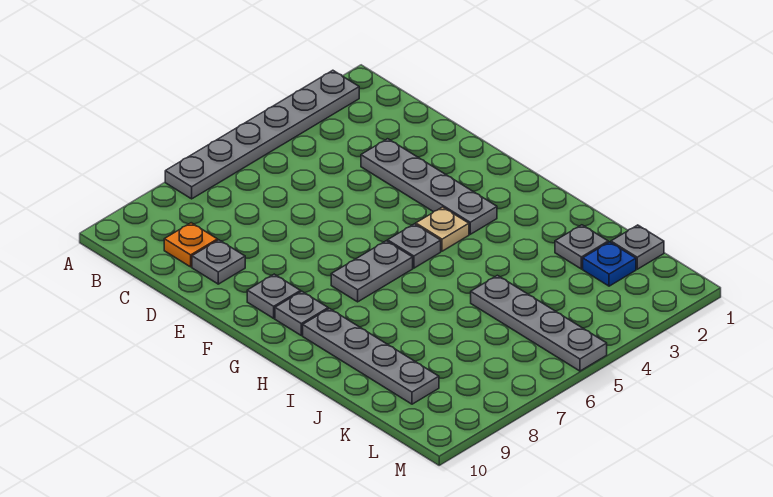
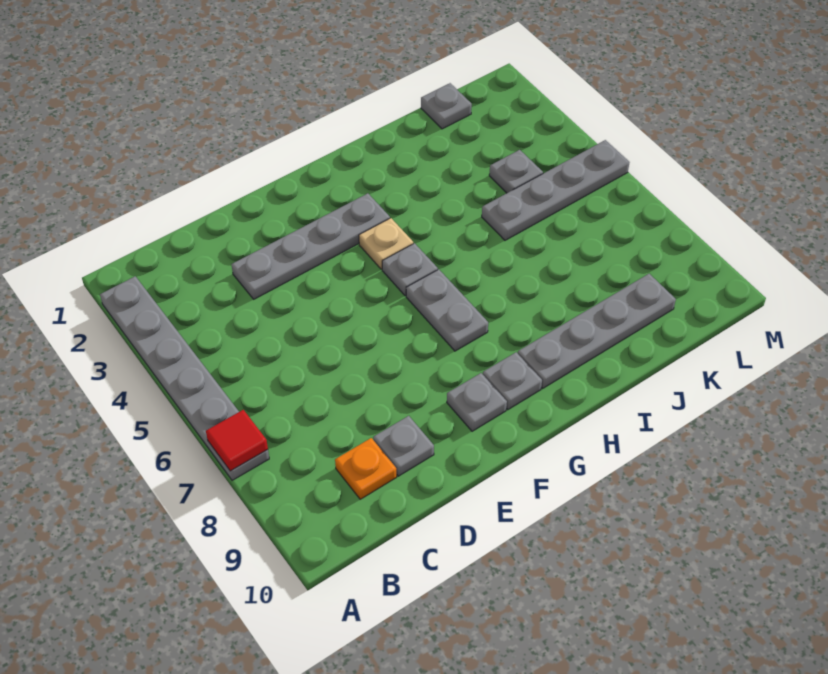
none -> red tile A7 level 2
grey plate J2 level 1 -> grey plate K4 level 1
blue plate K2 level 1 -> none

